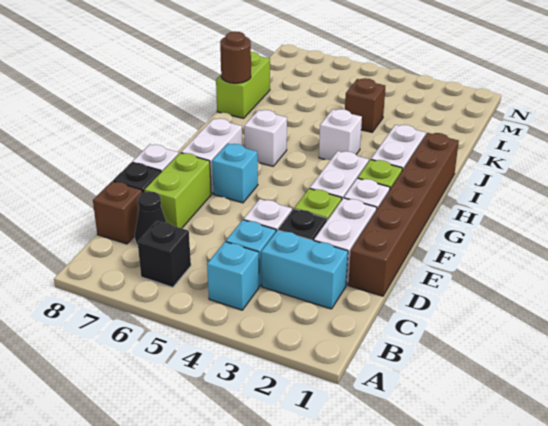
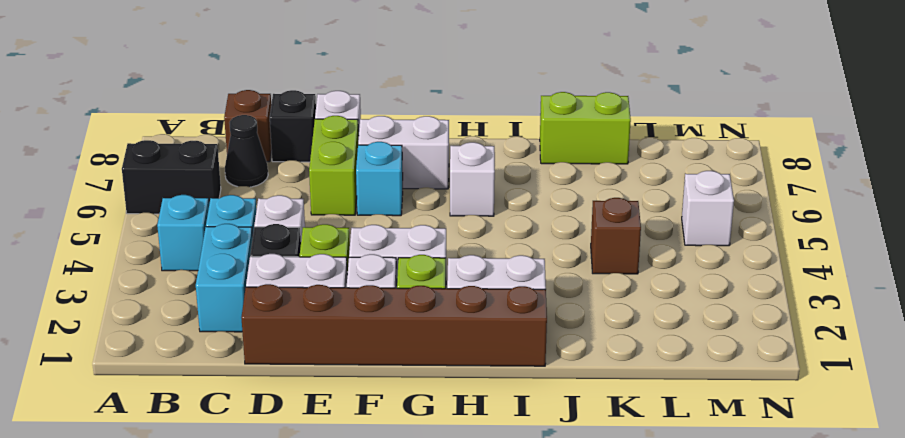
black brick B6 level 1 -> black brick A6:B6 level 1
lime brick D7:E7 level 1 -> lime brick E6:E7 level 1
white brick I4 level 1 -> white brick M5 level 1
brown round brick J8 level 2 -> none

